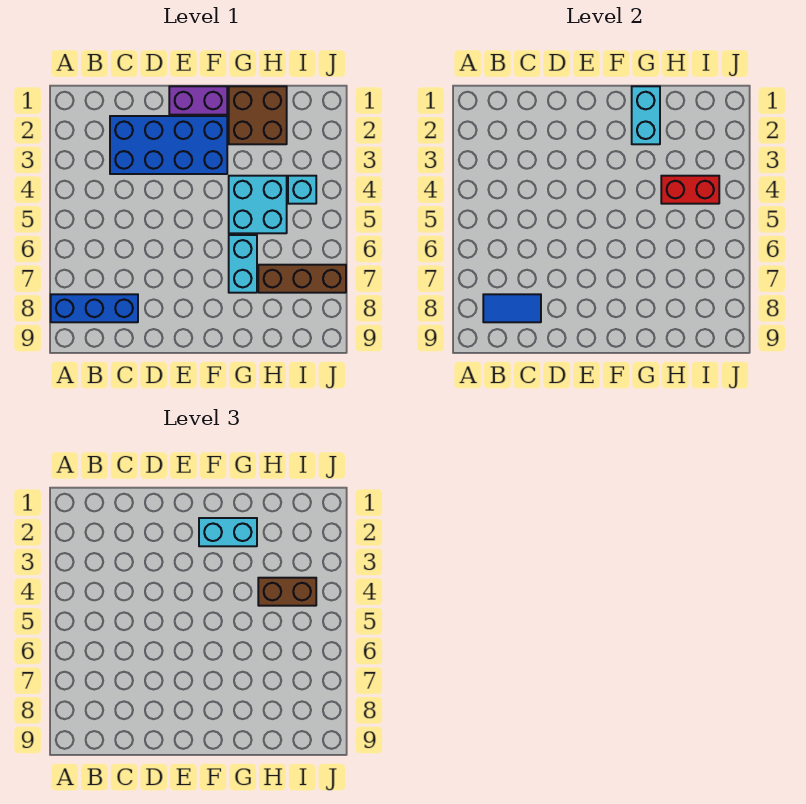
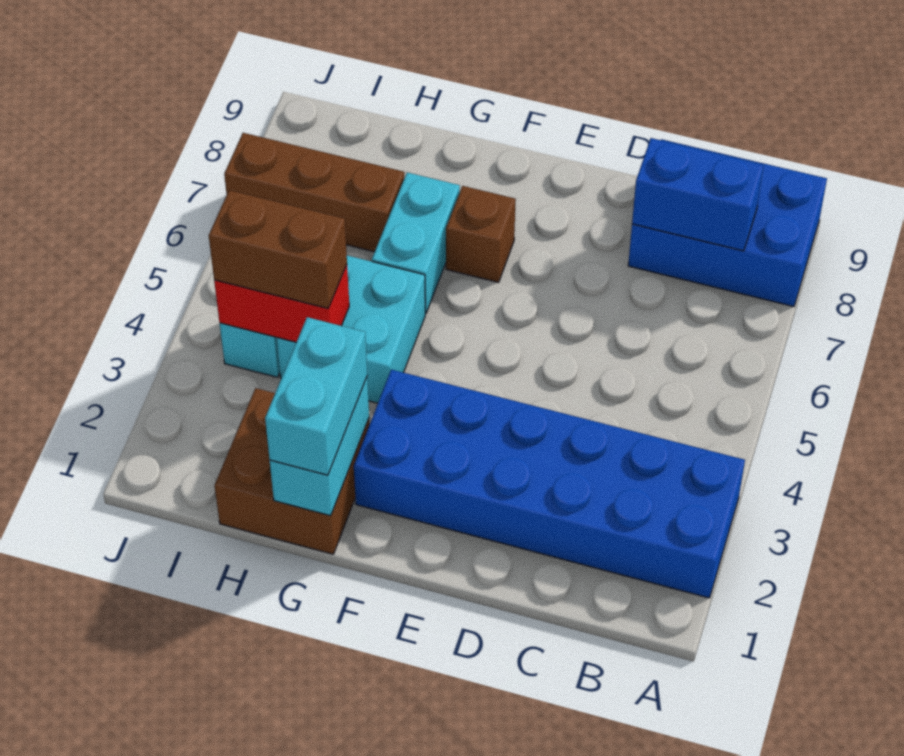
blue brick A8:C8 level 1 -> blue brick A8:C9 level 1
blue tile B8:C8 level 2 -> blue brick B8:C8 level 2
blue brick C2:F3 level 1 -> blue brick A2:F3 level 1
purple brick E1:F1 level 1 -> none
cyan brick F2:G2 level 3 -> cyan brick G1:G2 level 3
none -> brown brick F7 level 1

